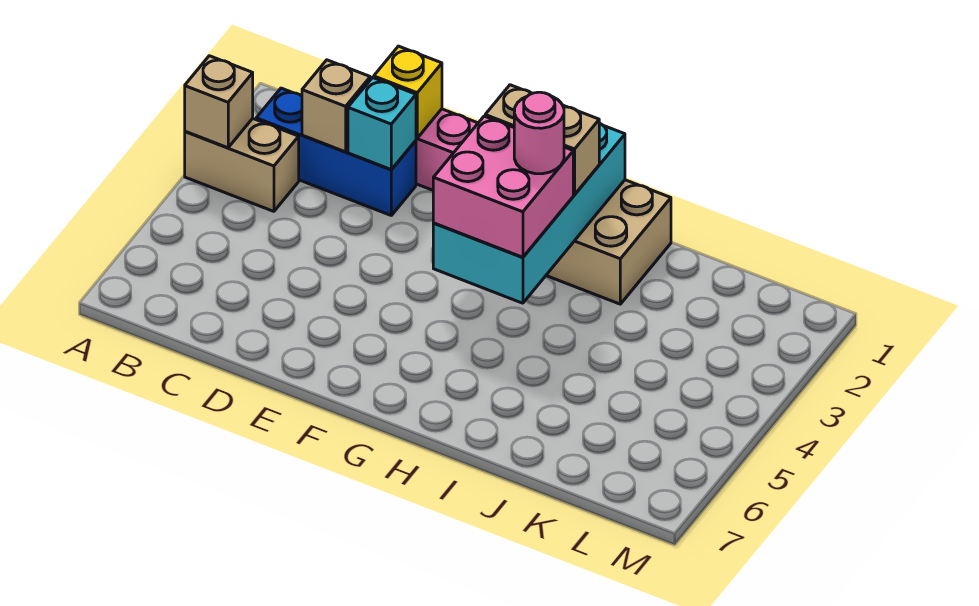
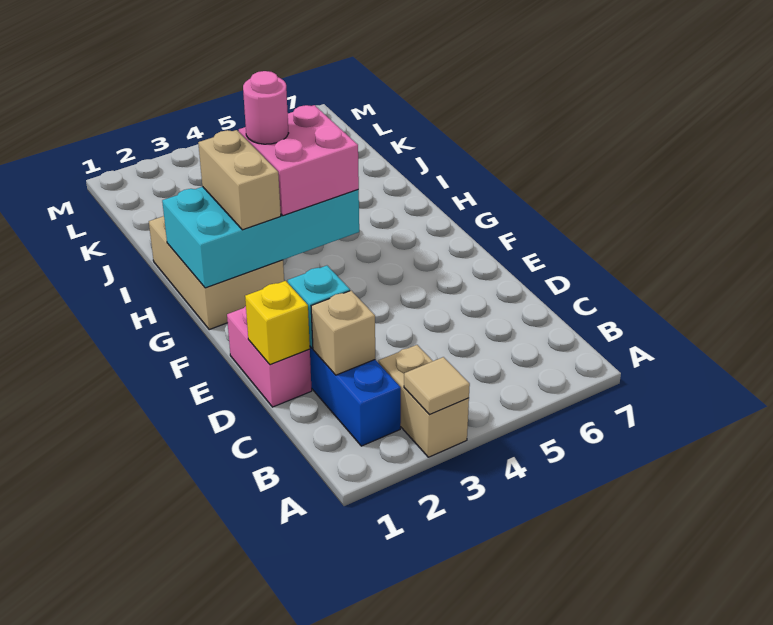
tan brick A3 level 2 -> tan tile A3 level 2

